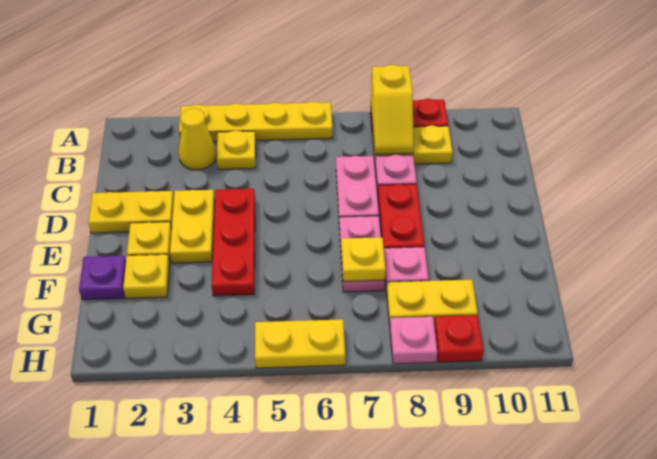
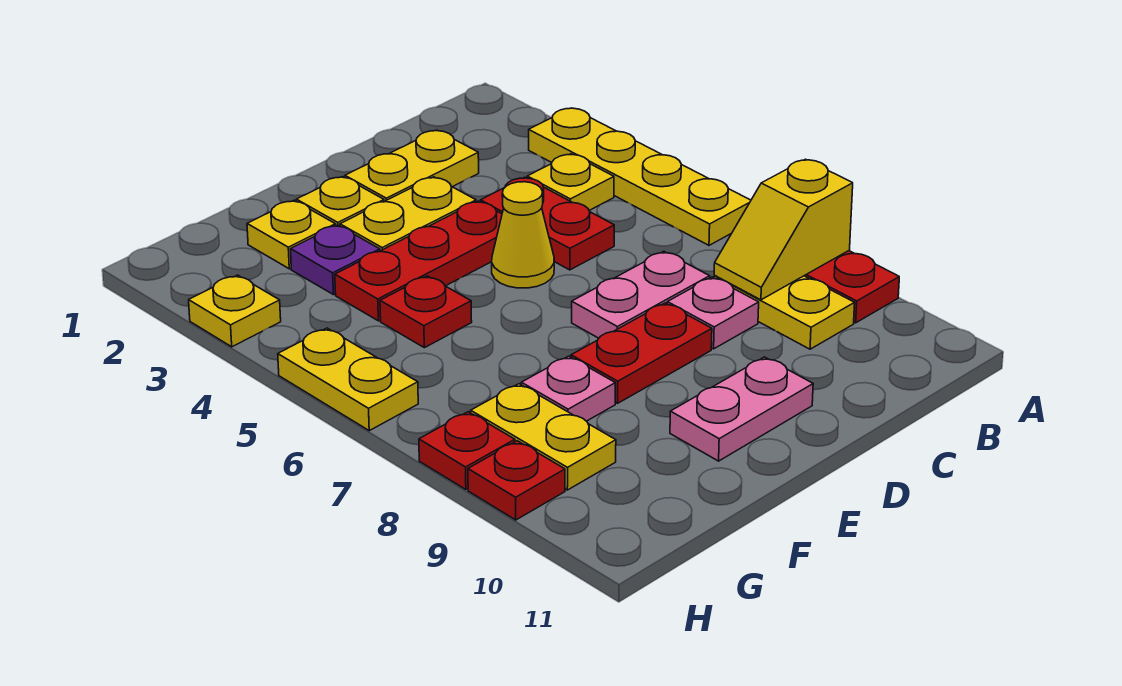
yellow cone B3 level 1 -> yellow cone D5 level 1
none -> red plate C4:C5 level 1
yellow plate D1:D2 level 1 -> yellow plate C2:D2 level 1
pink plate E7:F7 level 1 -> pink plate D10:E10 level 1
purple plate F1 level 1 -> purple plate F3 level 1
none -> red plate F5 level 1
yellow plate F7 level 2 -> yellow plate H3 level 1
pink plate H8 level 1 -> red plate H8 level 1

